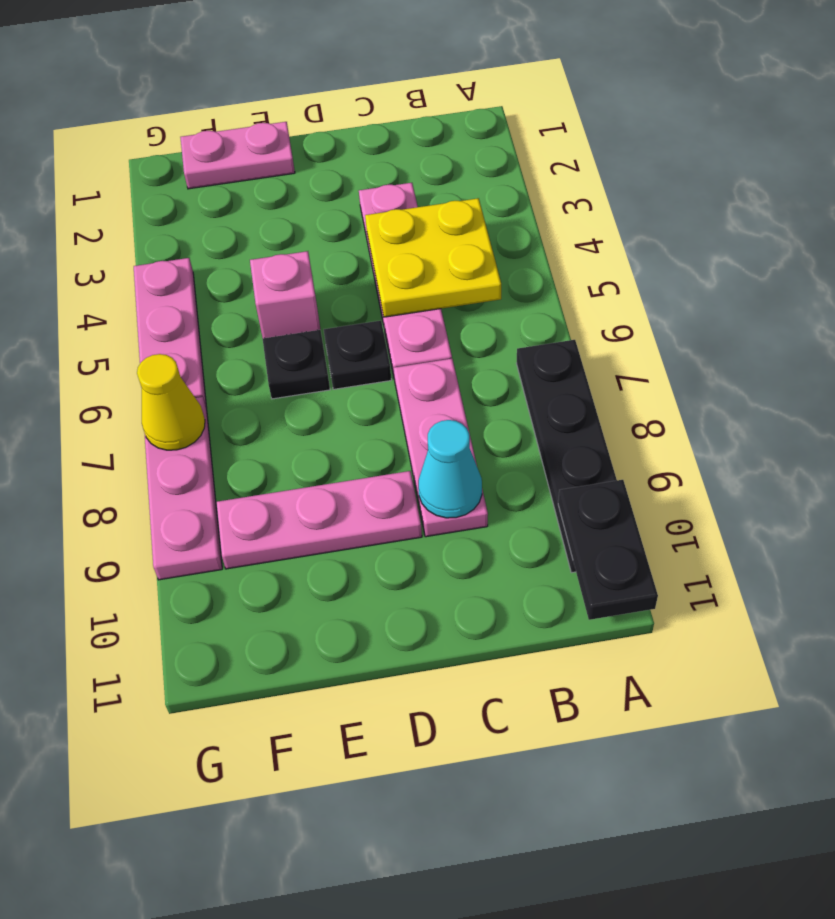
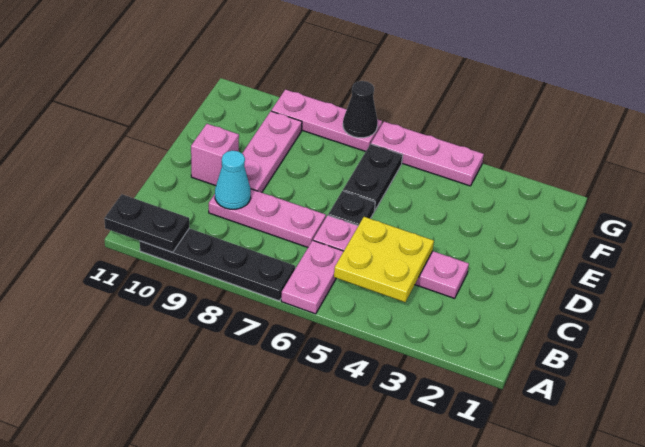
pink plate E1:F1 level 1 -> pink plate A6:B6 level 1
pink brick E5 level 1 -> pink brick D10 level 1
black plate E6 level 1 -> black plate E6:F6 level 1
yellow cone G7 level 2 -> black cone G7 level 2

